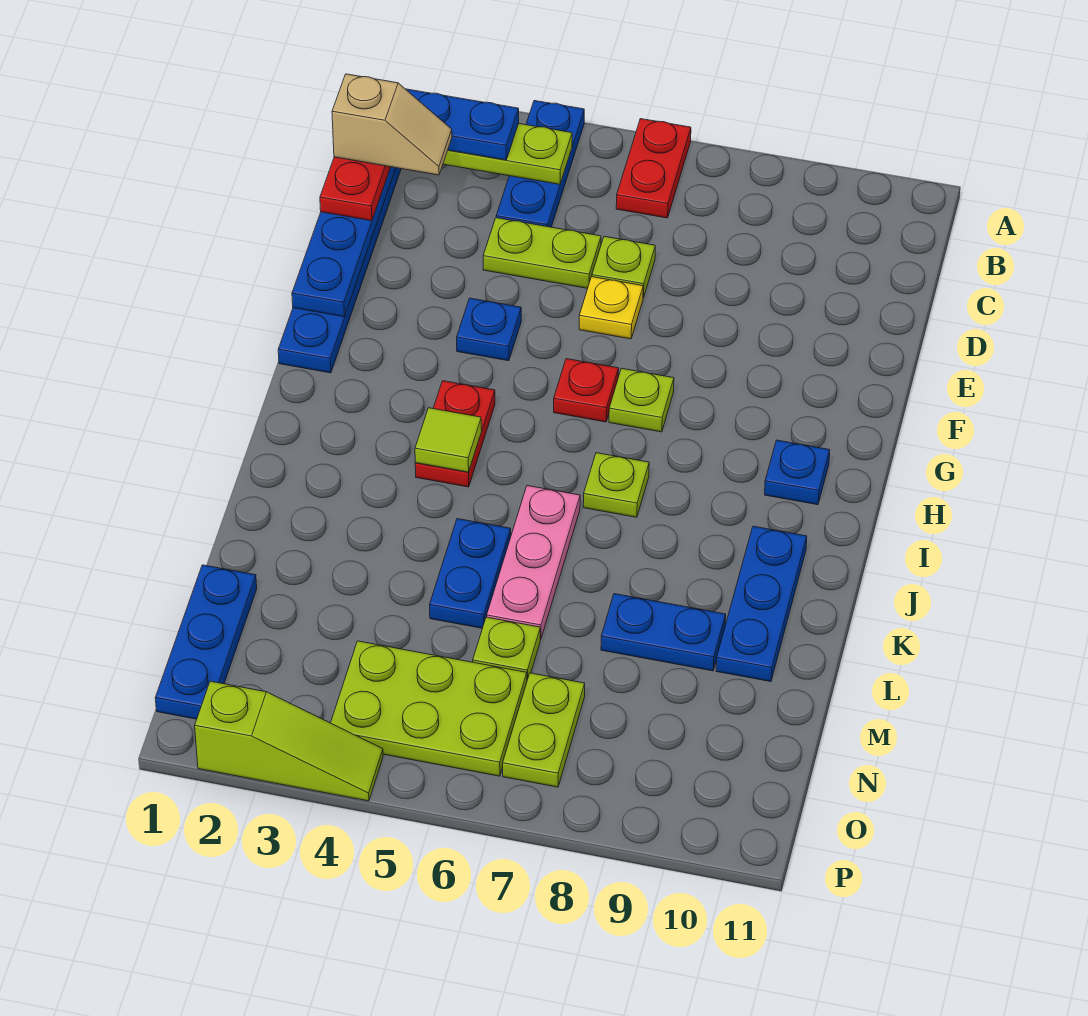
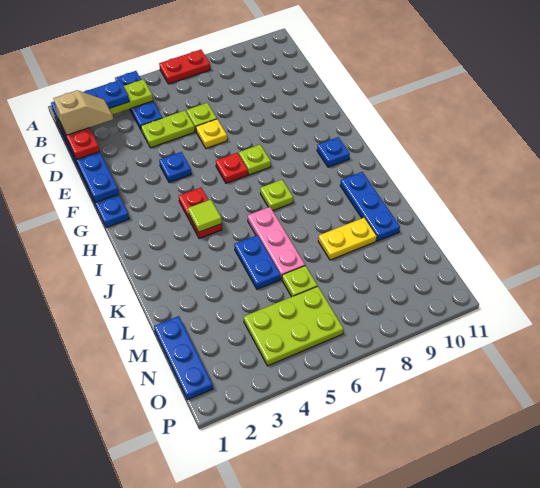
red plate A6:B6 level 1 -> red plate A6:A7 level 1
blue plate L8:L9 level 1 -> yellow plate L8:L9 level 1
lime plate N7:O7 level 1 -> none
lime slope P2:P4 level 1 top 2 -> none

